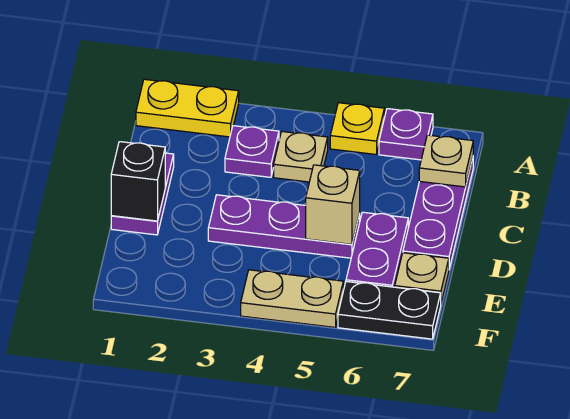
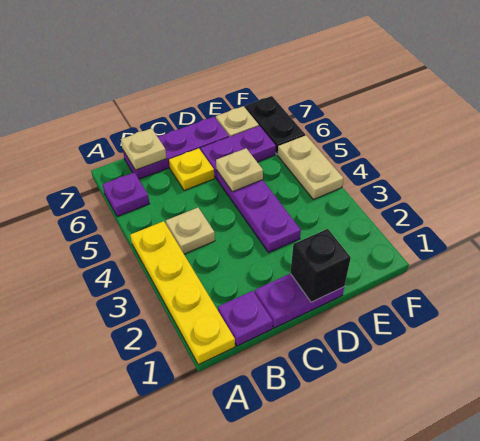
yellow plate A1:A2 level 1 -> yellow plate A1:A4 level 1
yellow plate A5 level 1 -> yellow plate C6 level 1
purple plate B3 level 1 -> purple plate B1 level 1
tan brick D5 level 2 -> tan plate D5 level 2

